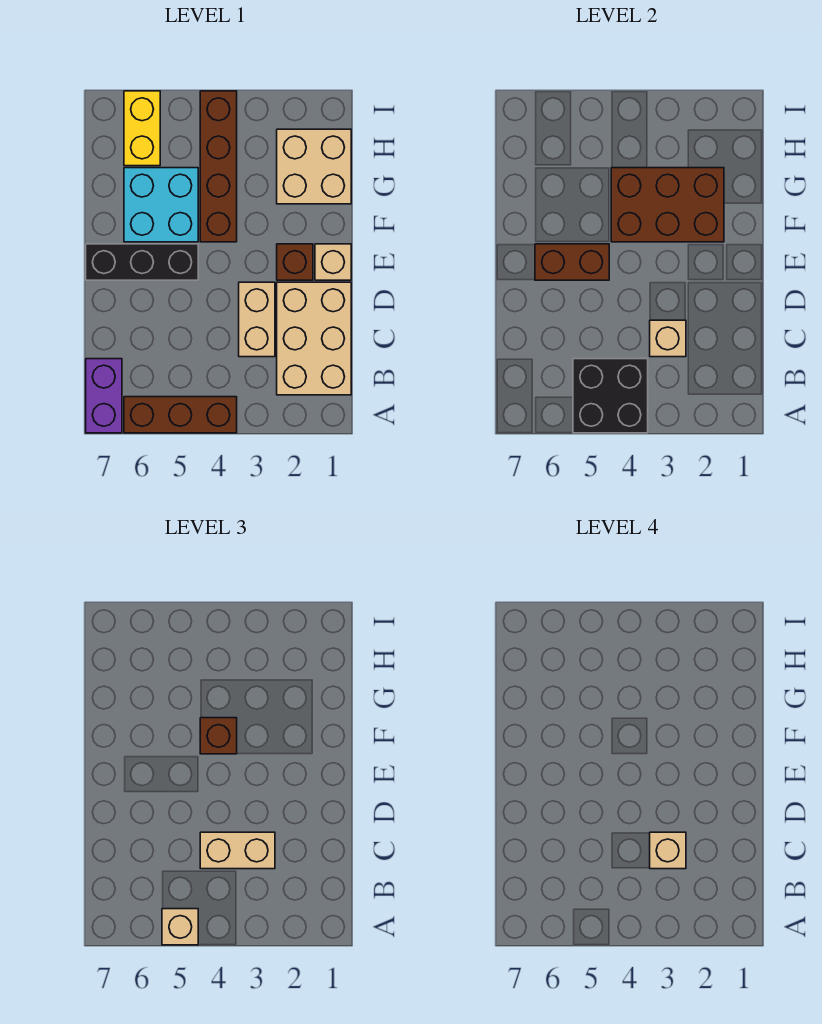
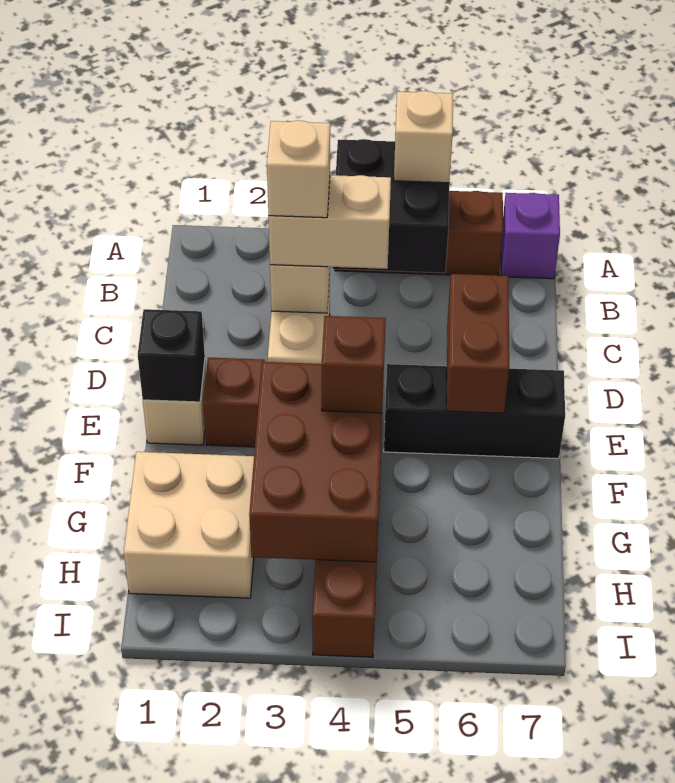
purple brick A7:B7 level 1 -> purple brick A7 level 1
tan brick B1:D2 level 1 -> none
none -> black brick E1 level 2
brown brick E5:E6 level 2 -> brown brick D6:E6 level 2
brown brick F2:G4 level 2 -> brown brick F3:H4 level 2
cyan brick F5:G6 level 1 -> none
yellow brick H6:I6 level 1 -> none

